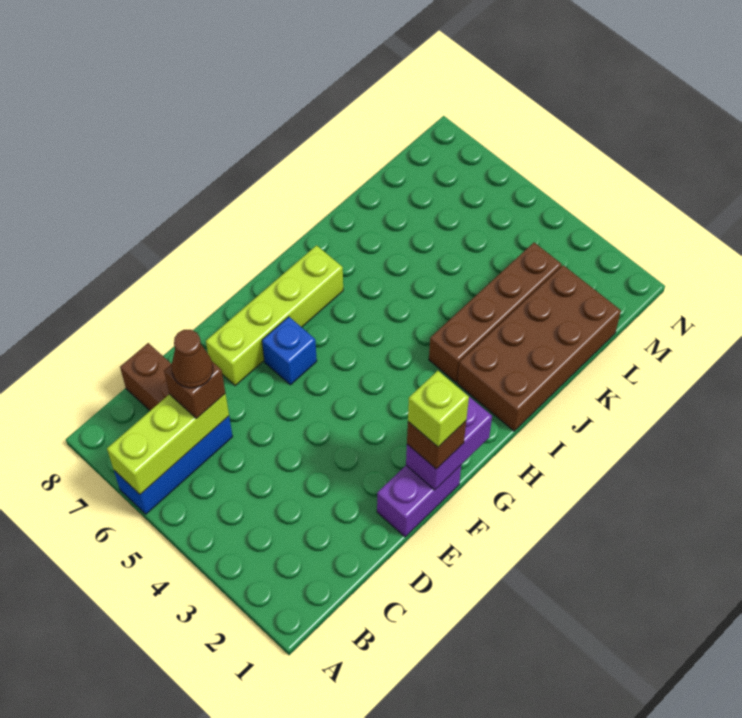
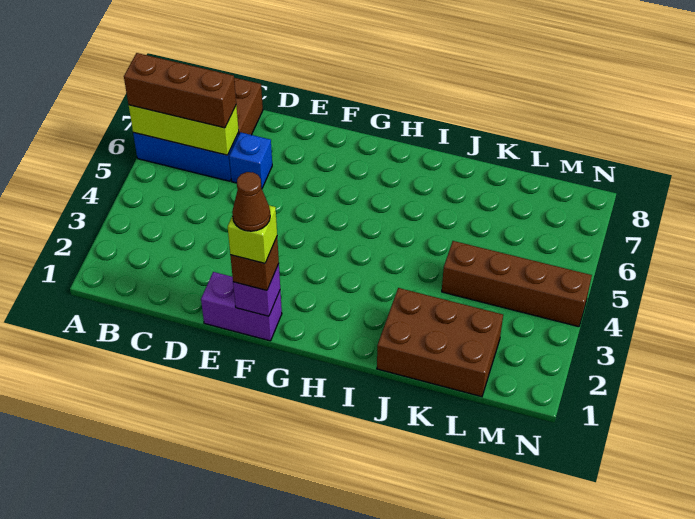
brown brick C6 level 3 -> brown brick A6:C6 level 3
brown cone C6 level 4 -> brown cone F1 level 5
lime brick E7:H7 level 1 -> none
purple brick F1:G1 level 2 -> purple brick F1 level 2
blue brick F6 level 1 -> blue brick D6 level 1
brown brick I1:L2 level 1 -> brown brick J1:L2 level 1
brown brick I3:L3 level 1 -> brown brick K4:N4 level 1

